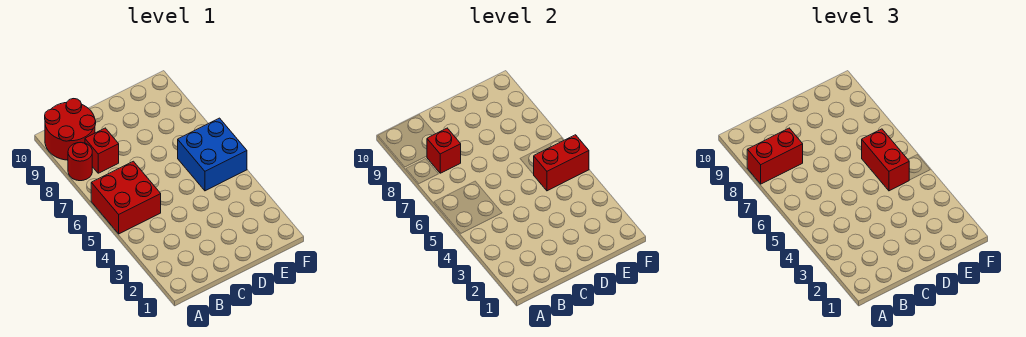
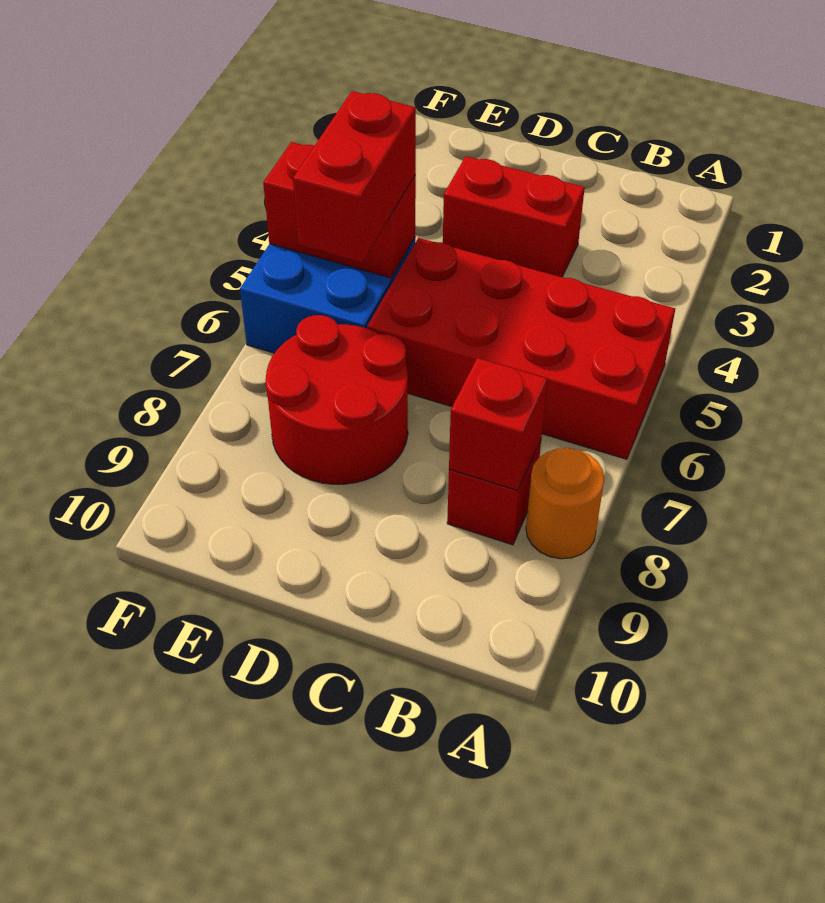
red brick A5:B6 level 1 -> red brick A5:D6 level 1
red round brick A8 level 1 -> orange round brick A8 level 1
red brick A8:B8 level 3 -> red brick C3:D3 level 1
red round brick A9:B10 level 1 -> red round brick D7:E8 level 1

